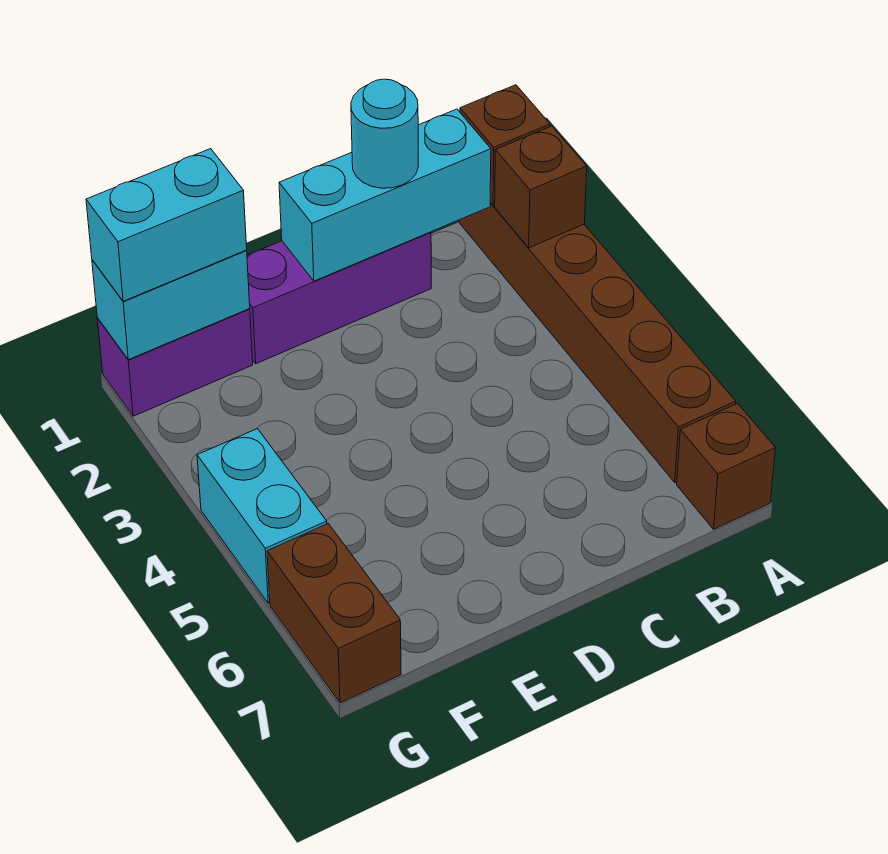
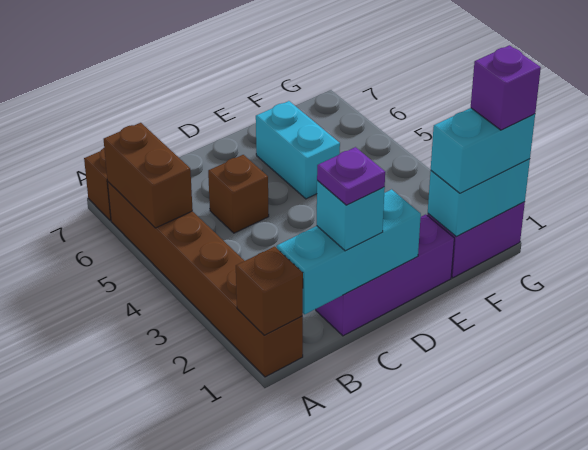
brown brick A2 level 2 -> brown brick C5 level 1
cyan round brick C1 level 3 -> cyan brick C1 level 3
none -> purple plate C1 level 4
none -> purple brick G1 level 4
cyan brick G4:G5 level 1 -> cyan brick E5:E6 level 1
brown brick G6:G7 level 1 -> brown brick A5:A6 level 2

